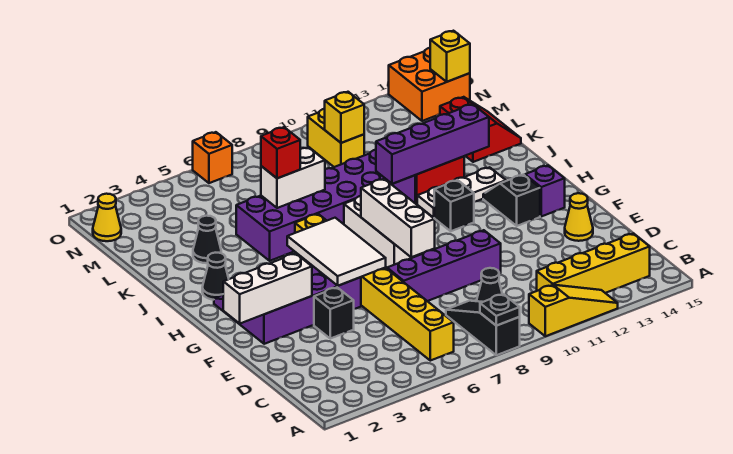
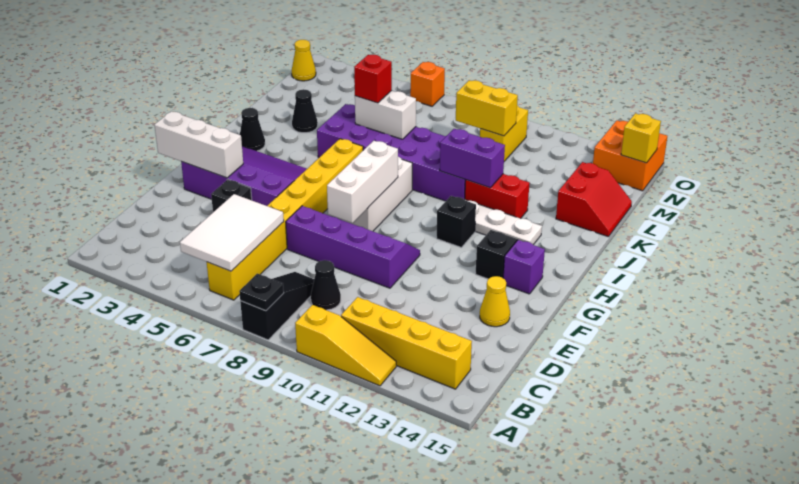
white tile F5:H6 level 2 -> white tile B5:D6 level 2
purple brick J10:J13 level 2 -> purple brick J10:J11 level 2
yellow brick M10 level 2 -> yellow brick M9:M10 level 2

